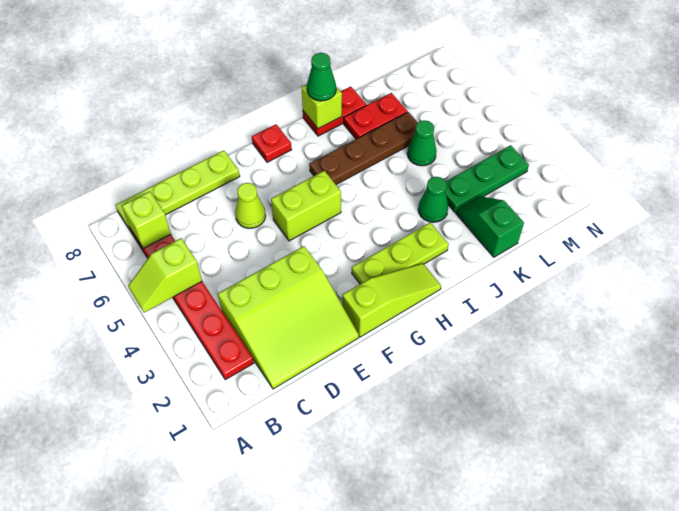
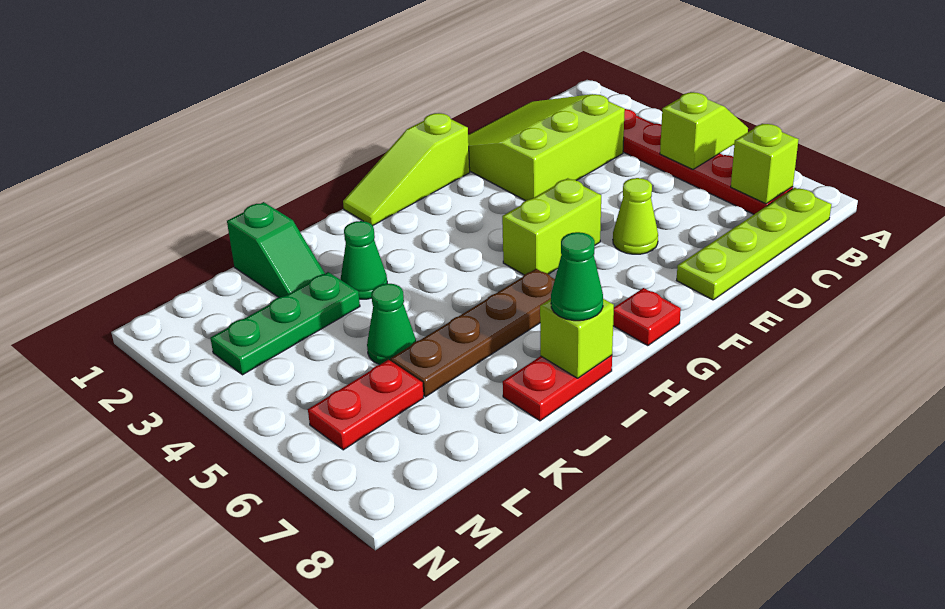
lime plate G2:I2 level 1 -> none
red plate J7:K7 level 1 -> red plate L6:M6 level 1

